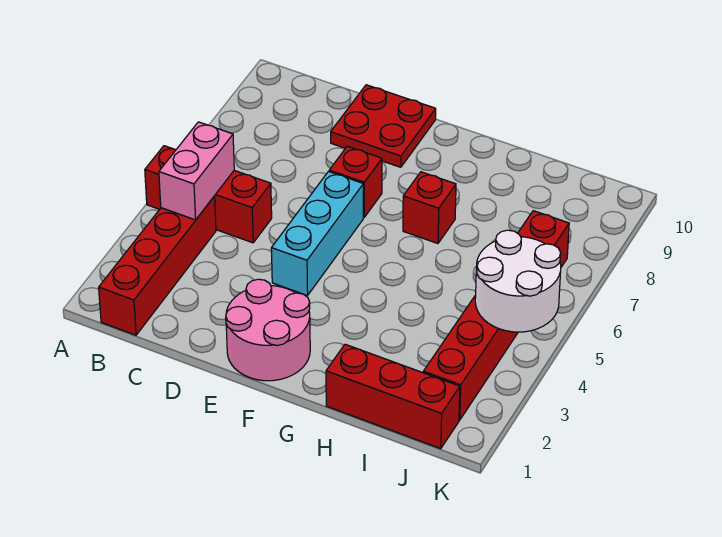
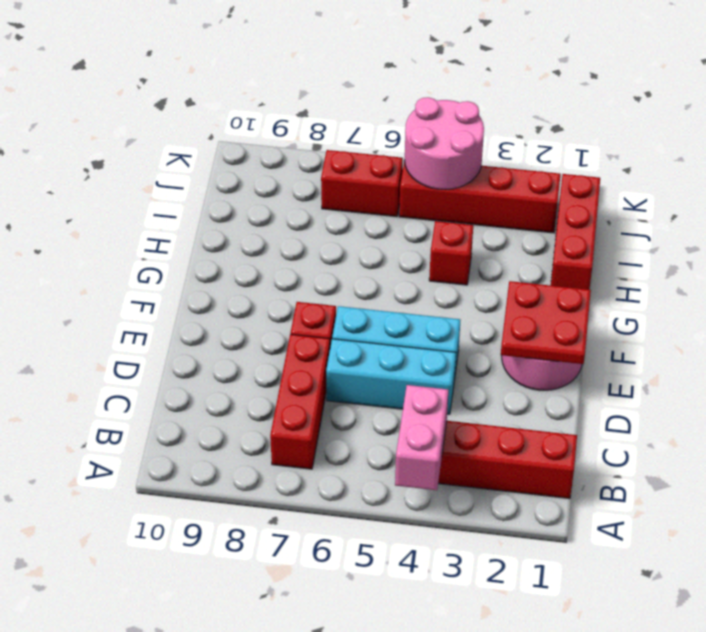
red brick A5:C5 level 1 -> red brick B7:D7 level 1
pink brick B4:B5 level 2 -> pink brick A4:B4 level 2
none -> cyan brick D4:D6 level 1
red plate D9:E10 level 1 -> red plate E1:F2 level 2
red brick G7 level 1 -> red brick H4 level 1
white round brick J4:K5 level 2 -> pink round brick J4:K5 level 2

